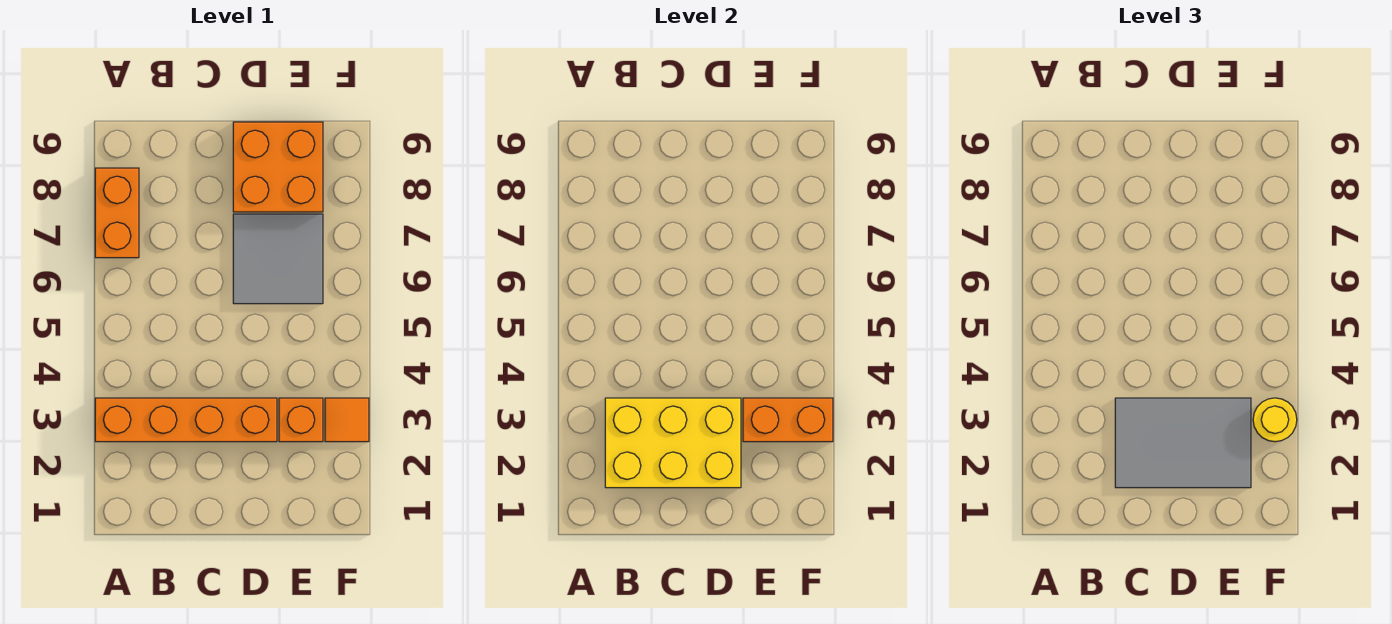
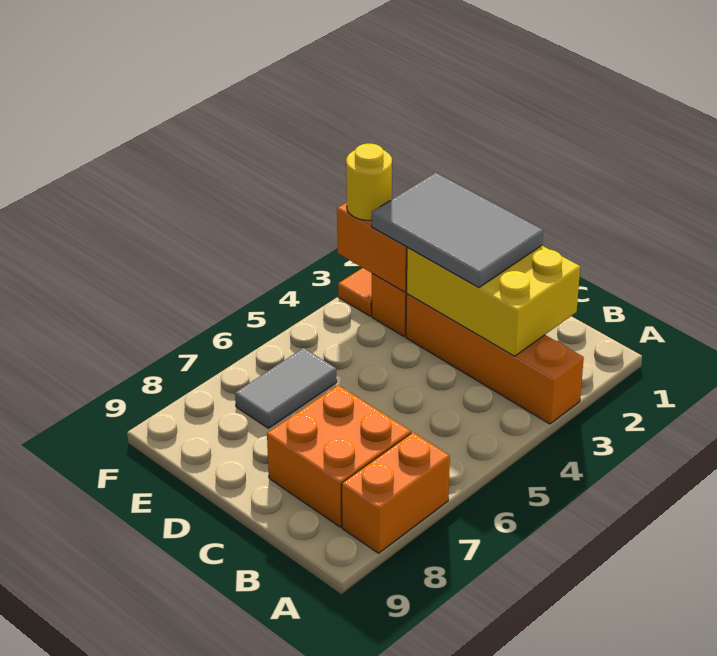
grey tile D6:E7 level 1 -> grey tile E6:E7 level 1
orange brick D8:E9 level 1 -> orange brick B7:C8 level 1

